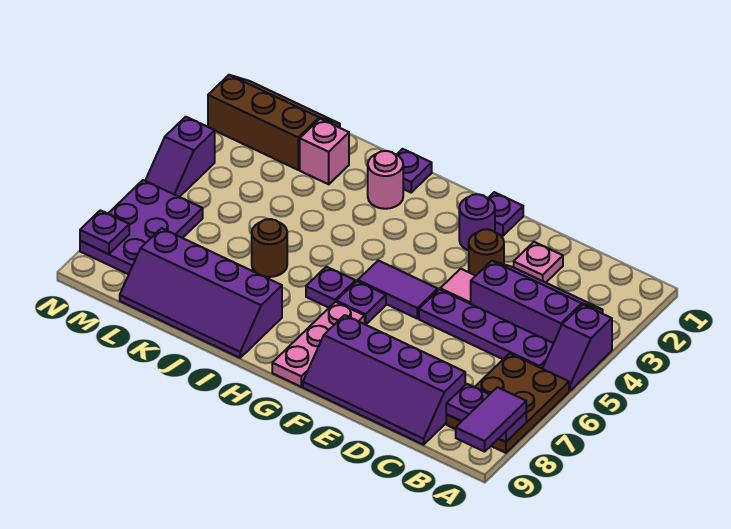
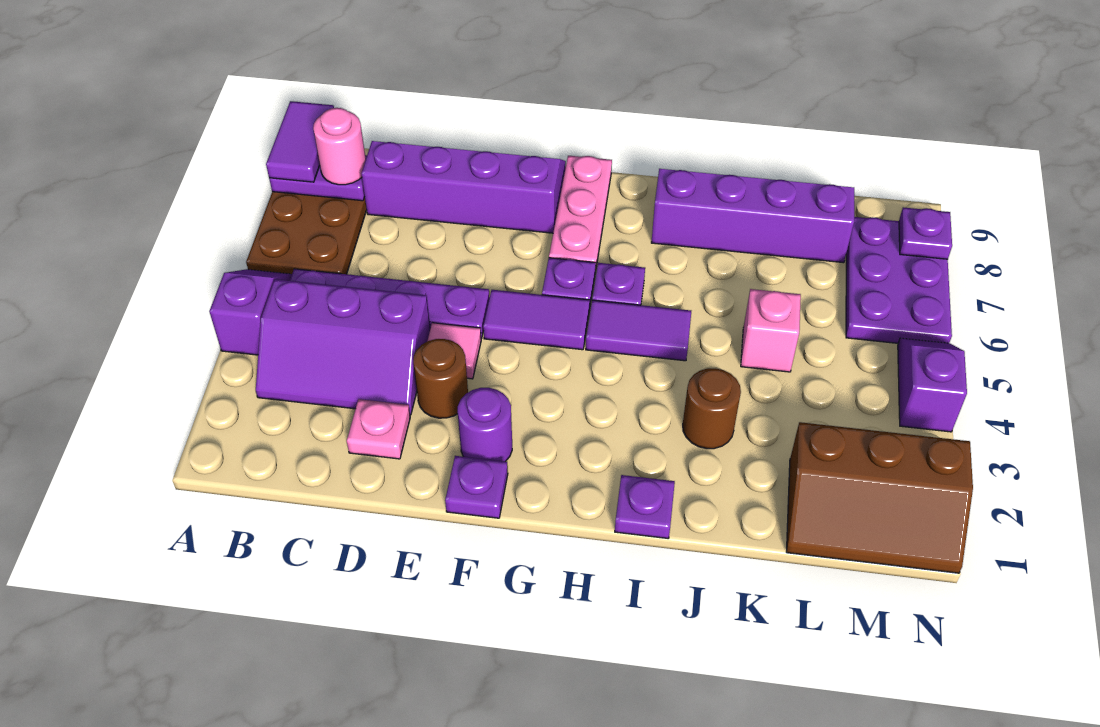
none -> purple tile H5:I5 level 1
pink round brick I2 level 1 -> pink round brick B8 level 3
brown round brick J6 level 1 -> brown round brick J3 level 1
pink brick K2 level 1 -> pink brick K5 level 1

